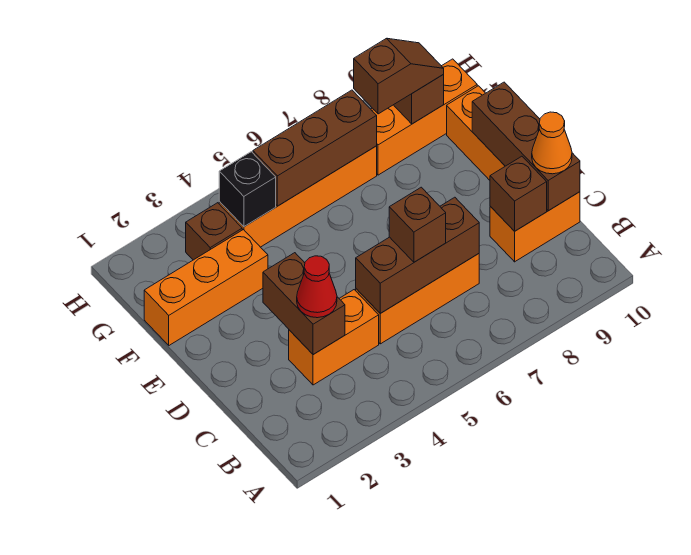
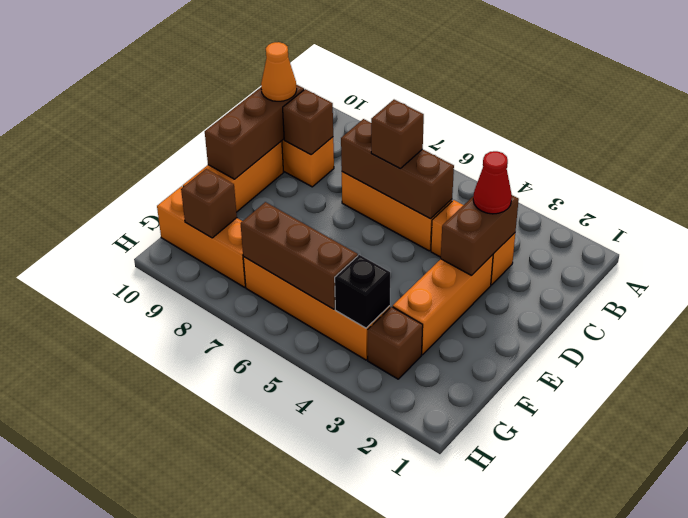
orange brick F1:F3 level 1 -> orange brick D3:F3 level 1
brown slope G8:G9 level 3 top 8 -> none

